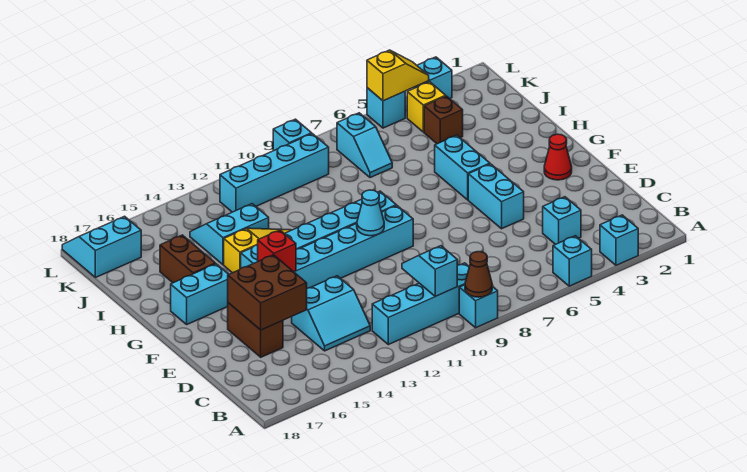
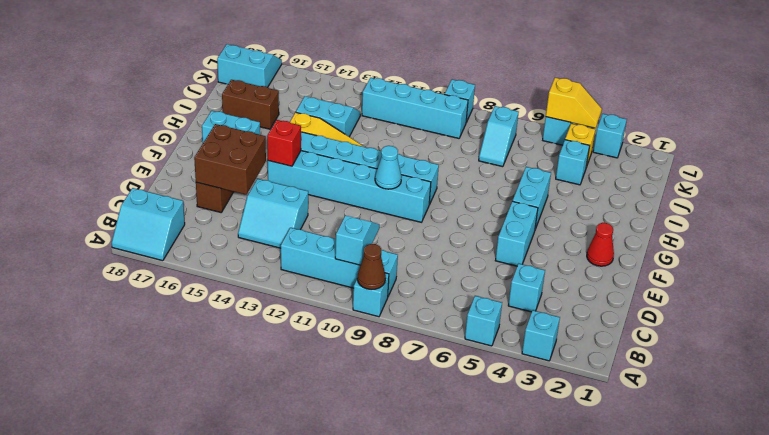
none -> cyan slope A17:B18 level 1 top B
brown brick H16:I16 level 1 -> brown brick I16:I17 level 1
brown brick J4 level 1 -> cyan brick J4 level 1

